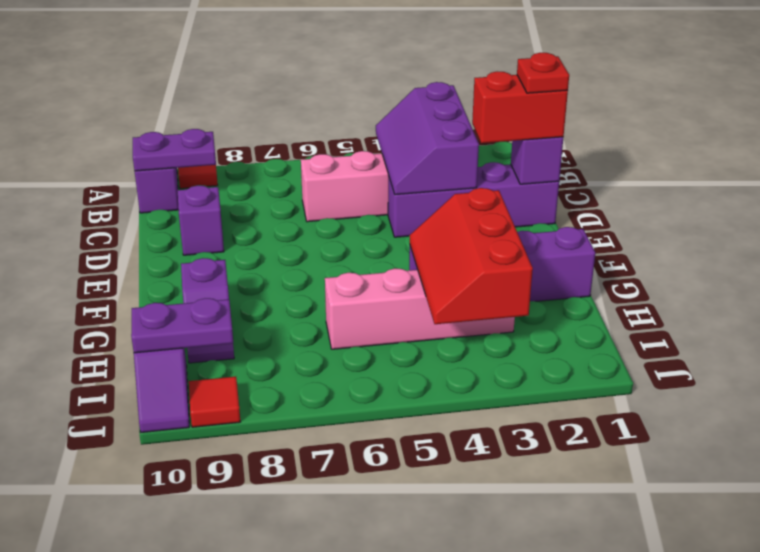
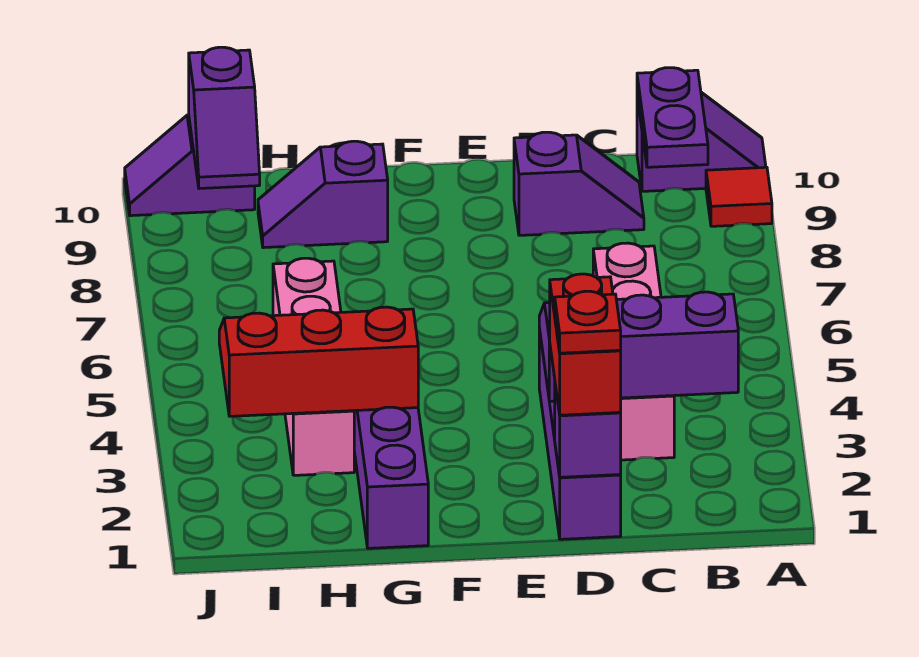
purple plate I9:I10 level 2 -> purple slope I9:I10 level 2 top 10
red tile J9 level 1 -> none

